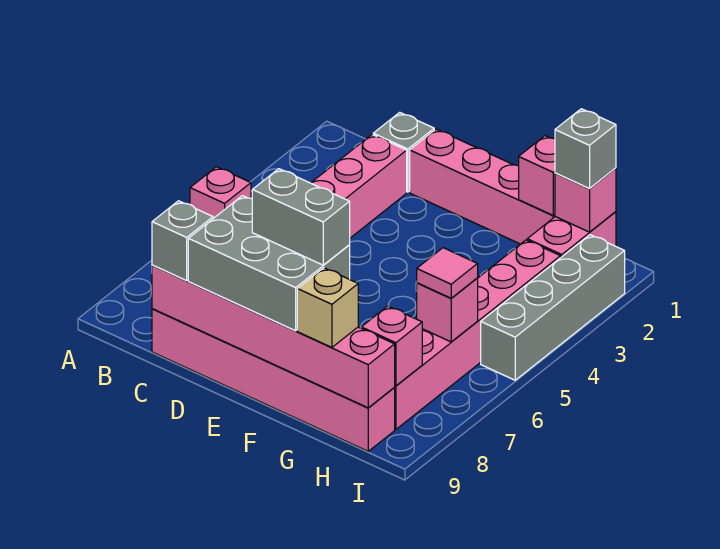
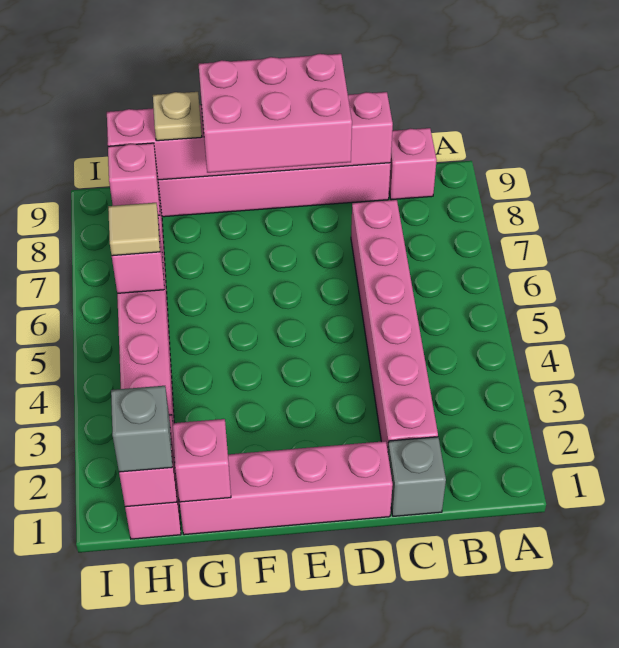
pink brick A5 level 1 -> pink brick B9 level 1
grey brick C9 level 3 -> none
grey brick D8:F9 level 3 -> pink brick D8:F9 level 3
grey brick E8:F8 level 4 -> none
tan brick G9 level 3 -> tan plate G9 level 3
pink tile H6 level 3 -> tan tile H6 level 3
grey brick I2:I5 level 1 -> none

